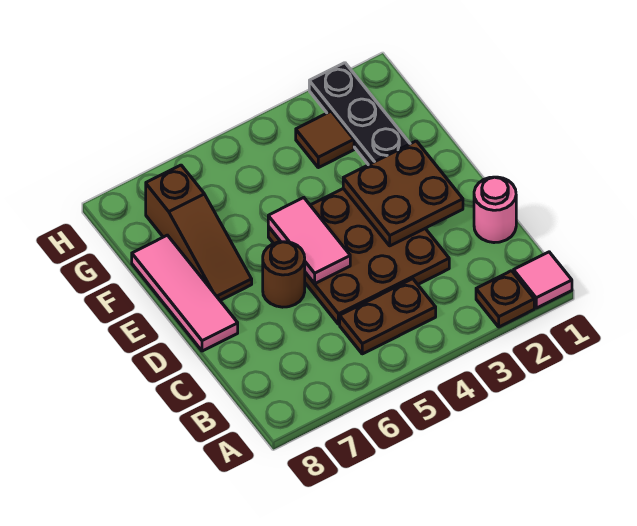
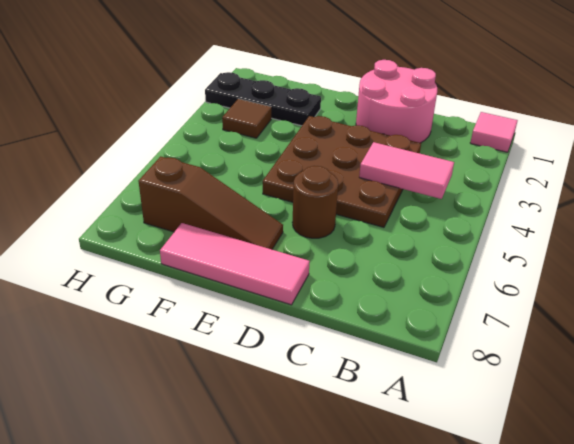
brown plate A2 level 1 -> none
brown plate B4:B5 level 1 -> none
pink round brick C1 level 1 -> pink round brick C1:D2 level 1
brown plate D2:E3 level 2 -> none
pink tile D5:E5 level 2 -> pink tile B4:C4 level 2

